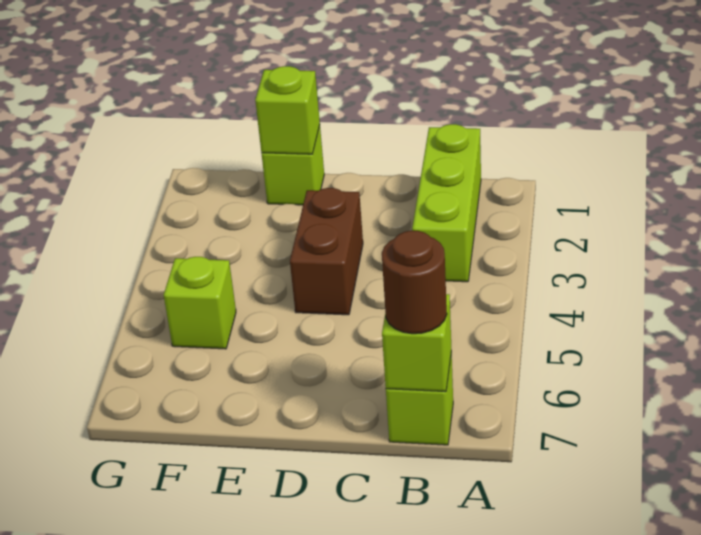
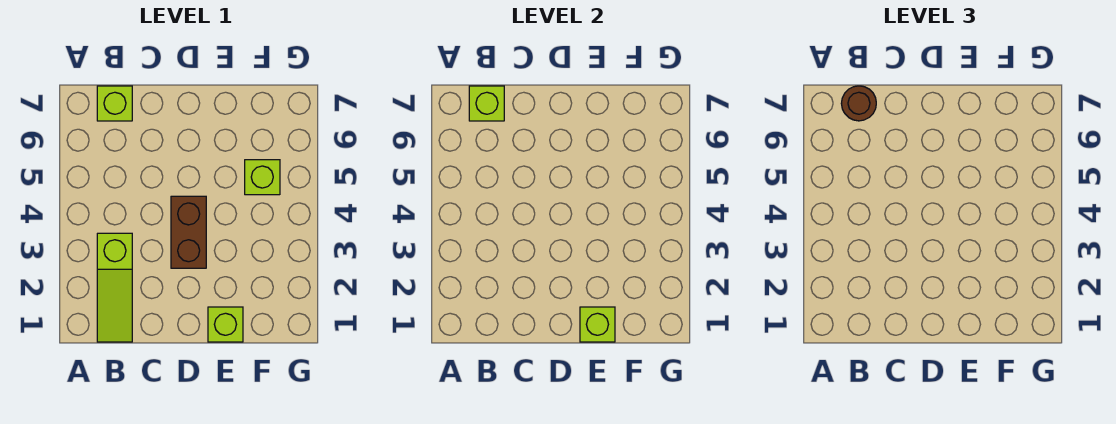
lime brick B1:B3 level 1 -> lime slope B1:B3 level 1 top 3

